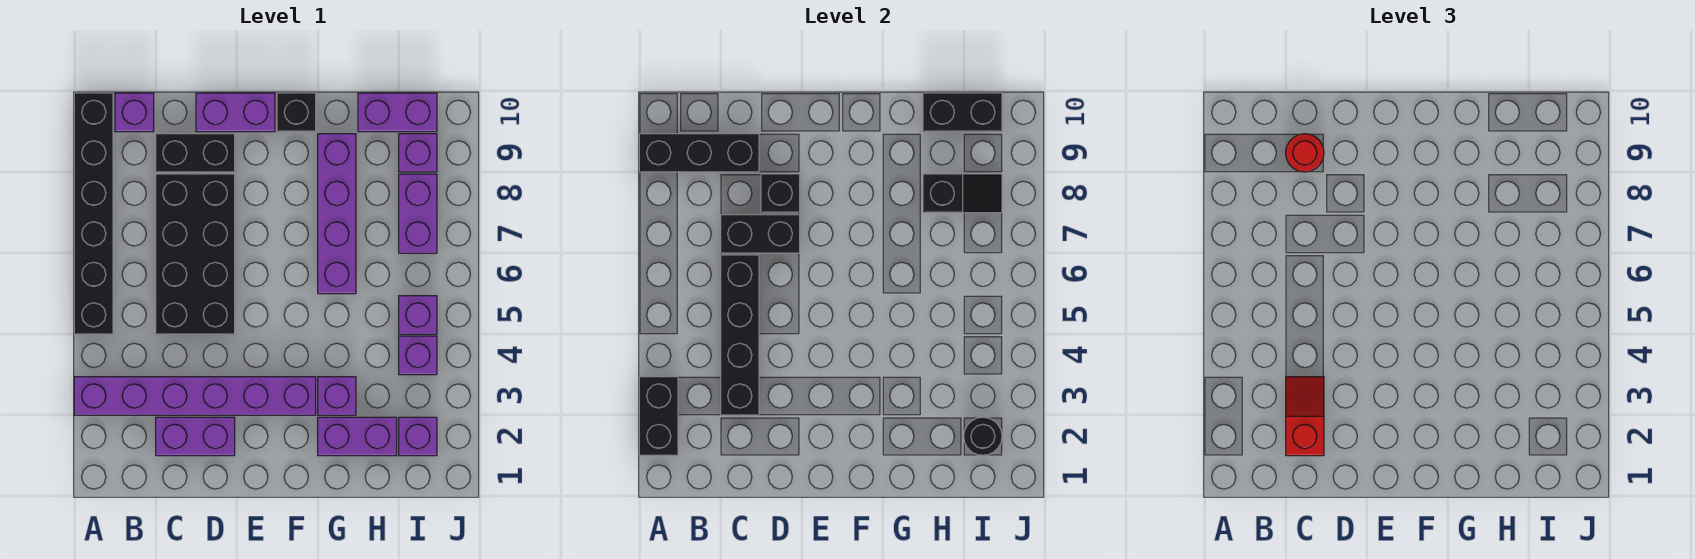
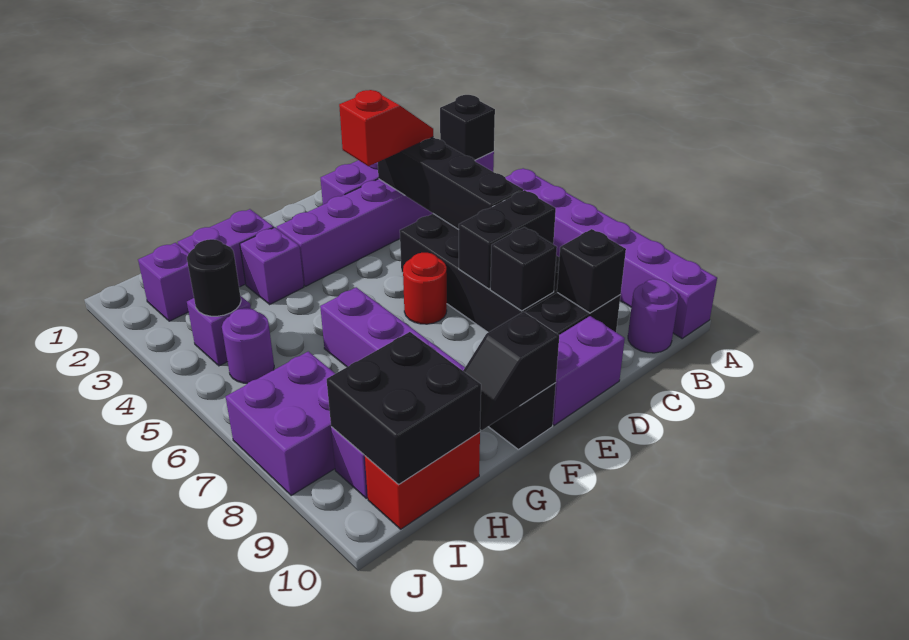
black brick A2:A3 level 2 -> black brick A3 level 2
black brick A5:A10 level 1 -> purple brick A5:A10 level 1
black brick A9:C9 level 2 -> black brick C9 level 2
purple brick B10 level 1 -> purple round brick B10 level 1
red slope C2:C3 level 3 top 2 -> red slope C3:D3 level 3 top D
red round brick C9 level 3 -> red round brick E6 level 1
black slope H8:I8 level 2 top H -> black slope F10:G10 level 2 top F
purple brick H10:I10 level 1 -> red brick H10:I10 level 1
black brick H10:I10 level 2 -> black brick H9:I10 level 2
black round brick I2 level 2 -> black round brick I4 level 2
purple brick I5 level 1 -> purple round brick I5 level 1
purple brick I7:I8 level 1 -> purple brick I7:J8 level 1

